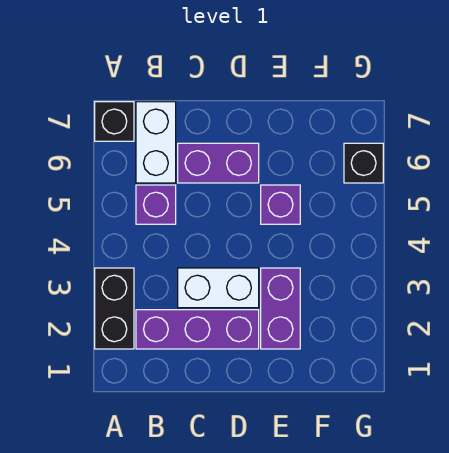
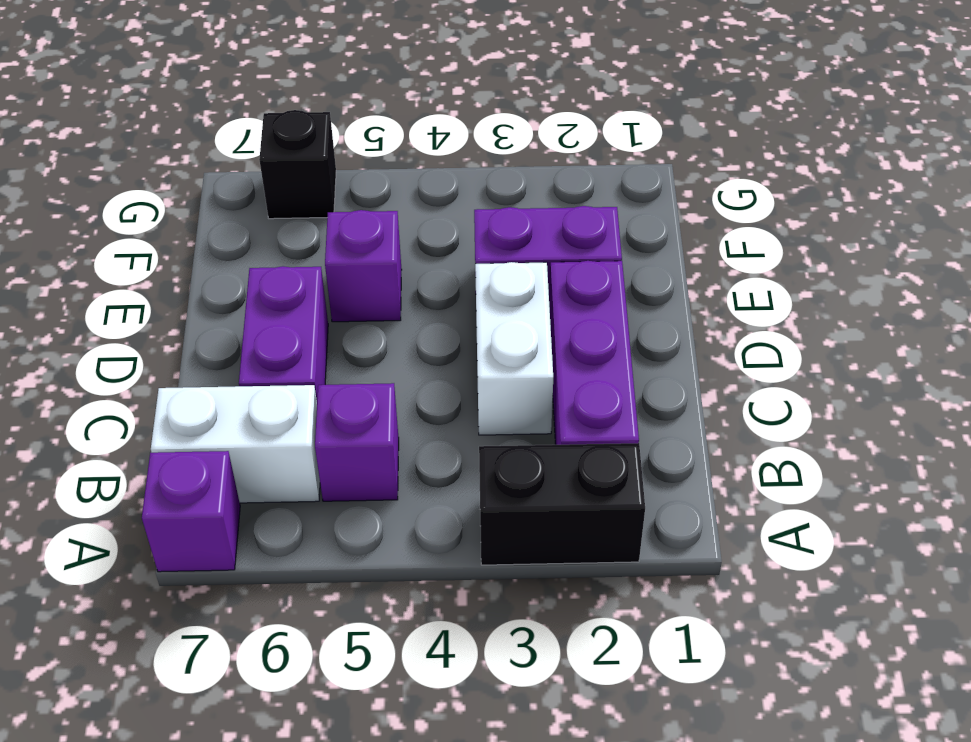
black brick A7 level 1 -> purple brick A7 level 1

